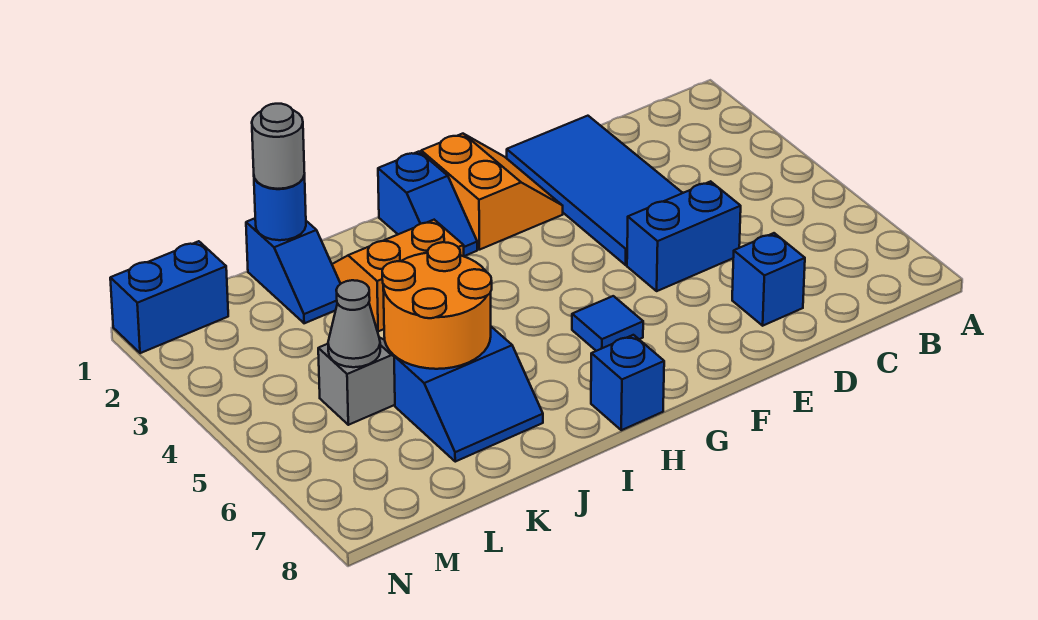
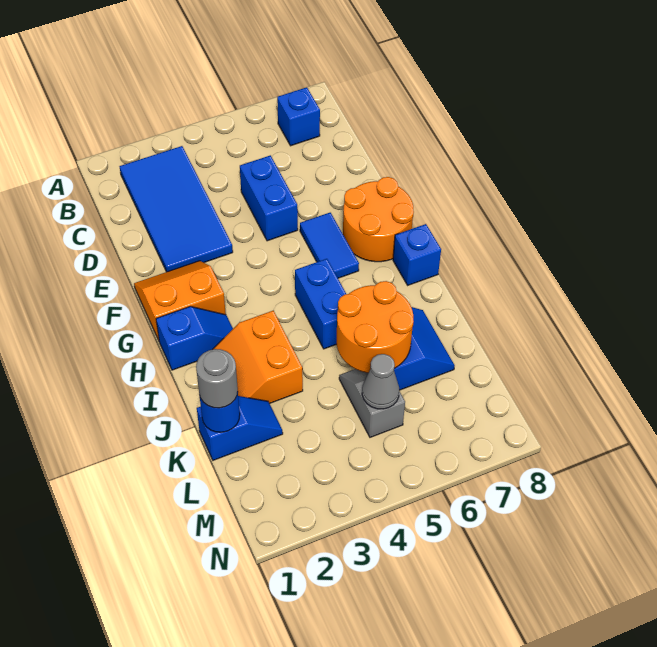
blue tile D1:E4 level 1 -> blue tile B2:E3 level 1
blue brick D7 level 1 -> blue brick B7 level 1
none -> orange round brick F7:G8 level 1
blue tile G6 level 1 -> blue tile F6:G6 level 1
blue brick M1:N1 level 1 -> blue brick H5:I5 level 1

